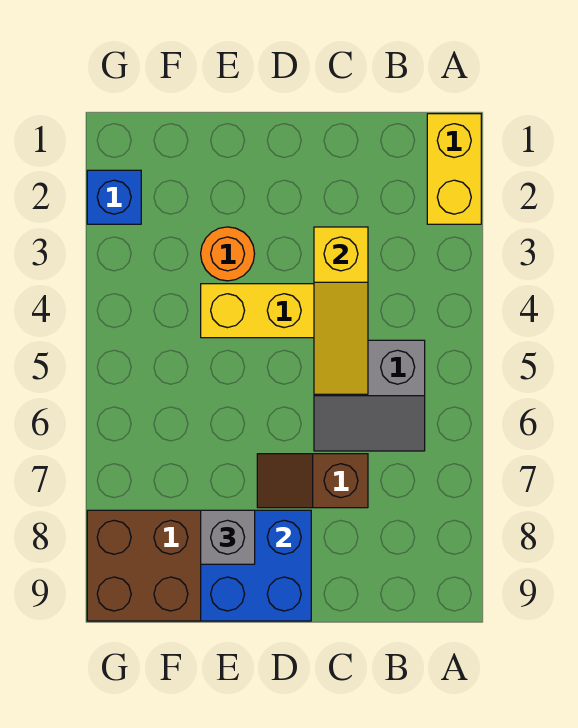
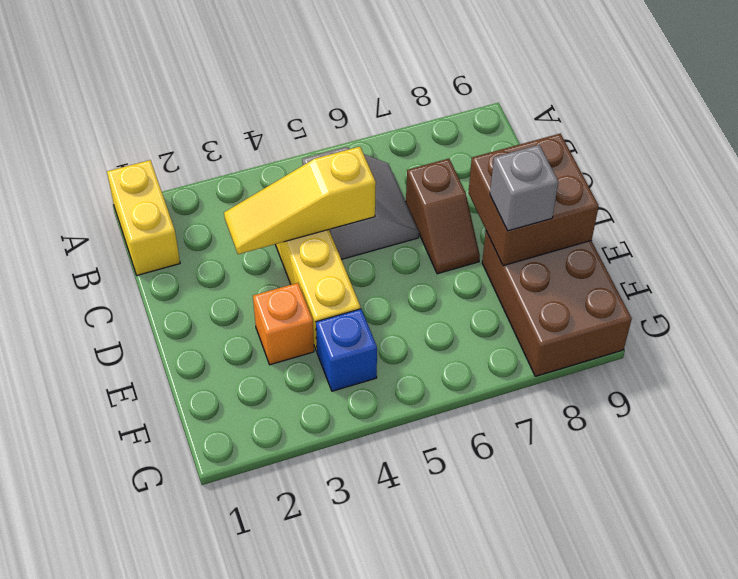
yellow brick A1:A2 level 1 -> yellow brick A1:B1 level 1
yellow slope C3:C5 level 2 top 3 -> yellow slope C3:C5 level 2 top 5
blue brick D8:E9 level 2 -> brown brick D8:E9 level 2
orange round brick E3 level 1 -> orange brick E3 level 1
blue brick G2 level 1 -> blue brick F4 level 1

